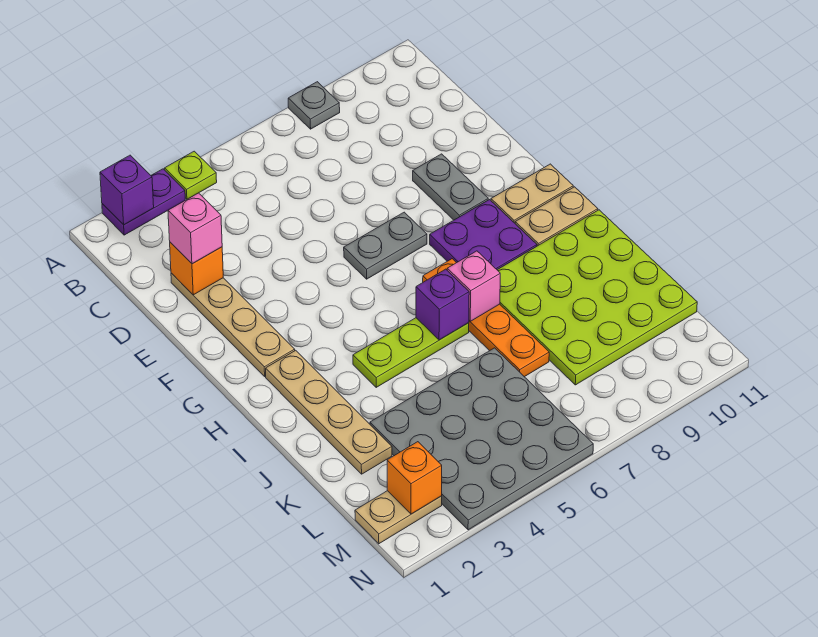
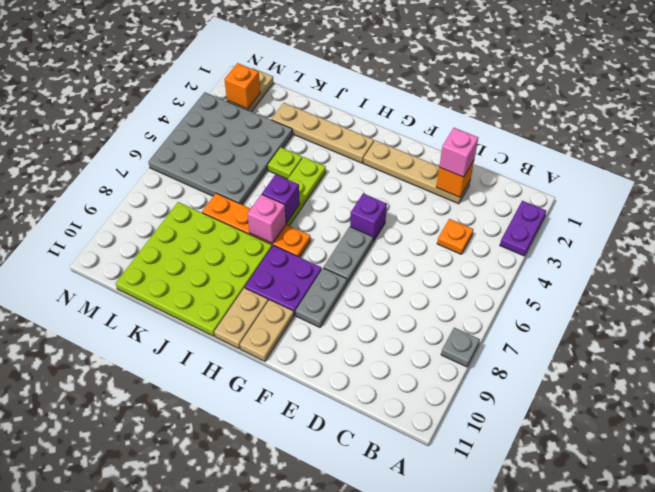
purple brick A2 level 2 -> purple brick F5 level 1
lime plate A4 level 1 -> lime plate J4 level 1
none -> orange plate C4 level 1
grey plate E9:F9 level 1 -> grey plate F8:F9 level 1

